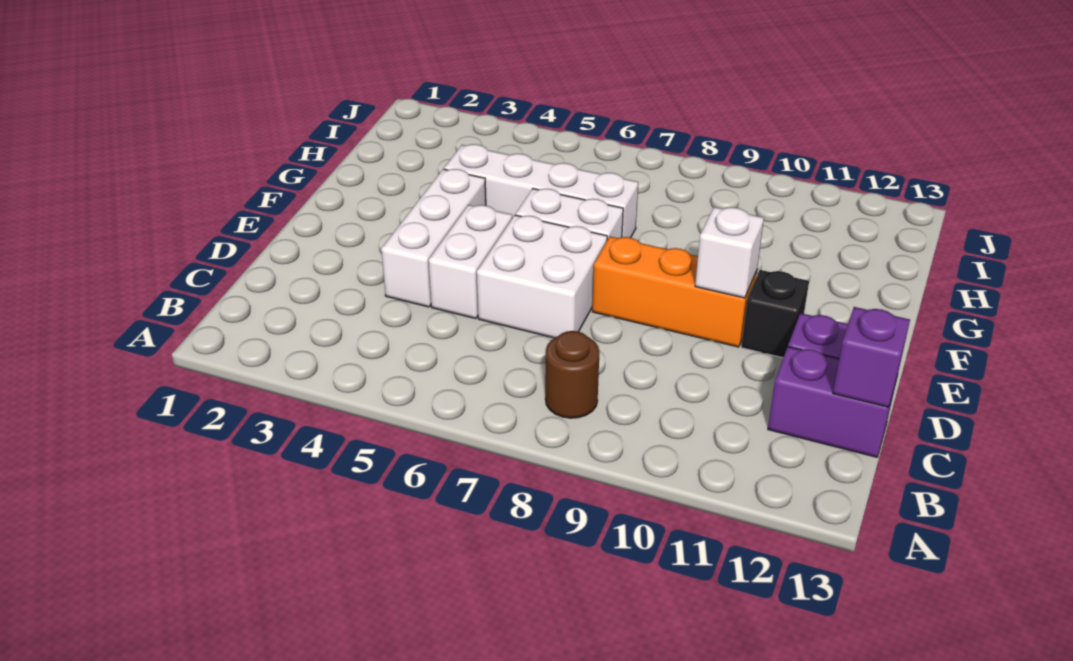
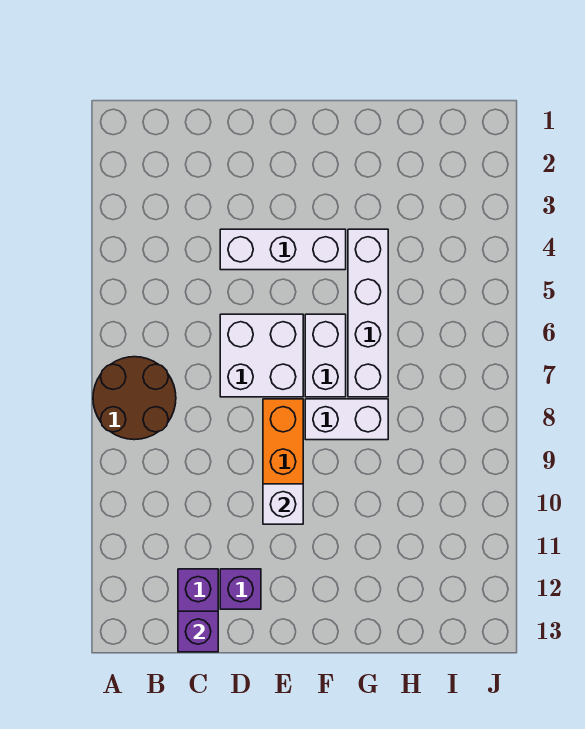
brown round brick B8 level 1 -> brown round brick A7:B8 level 1
white brick D5:E5 level 1 -> white brick F8:G8 level 1
black brick E11 level 1 -> none

